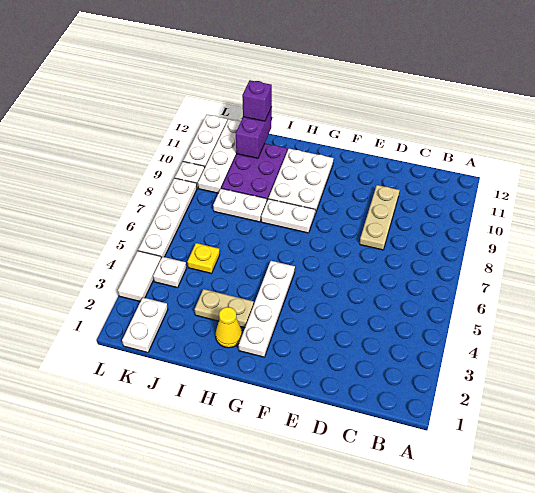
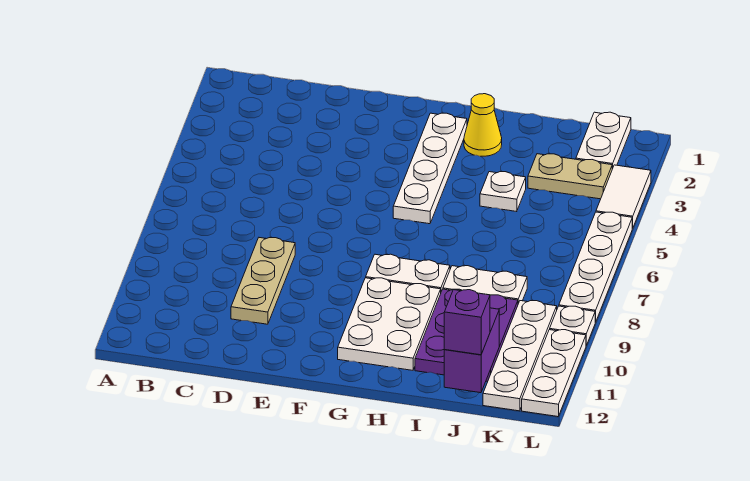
tan plate H3:I3 level 1 -> tan plate J3:K3 level 1
yellow plate J5 level 1 -> none
white plate K4 level 1 -> white plate I4 level 1

